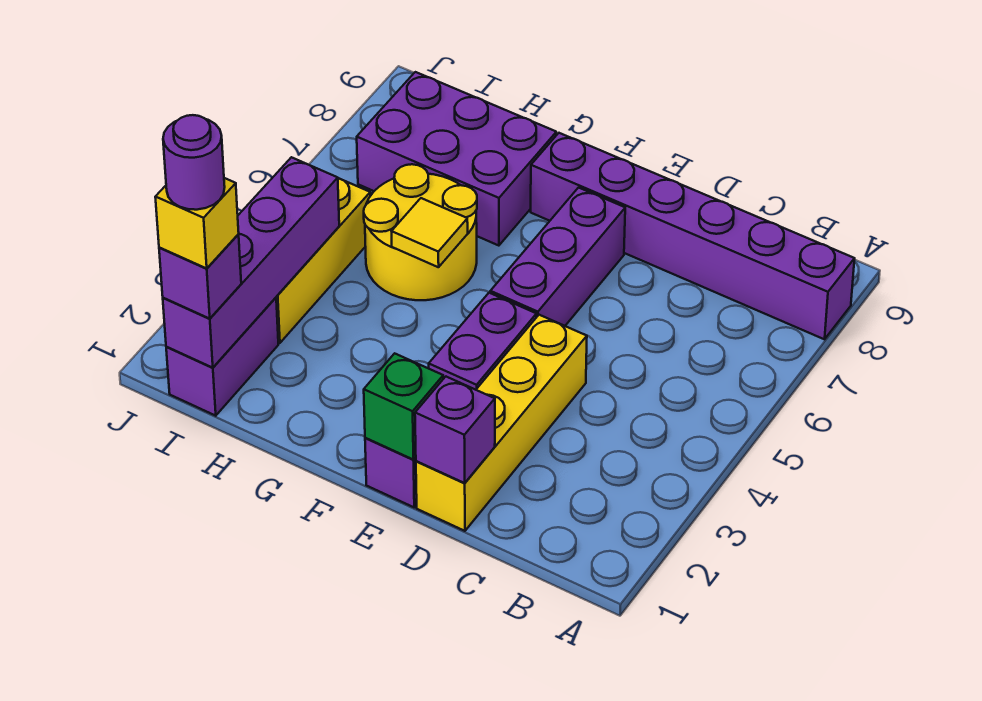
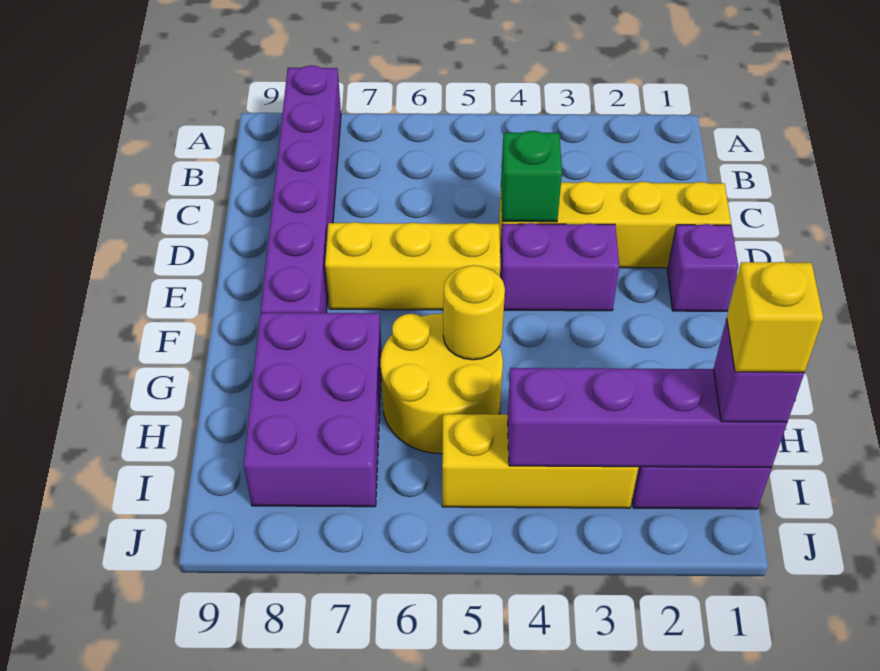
purple brick D1 level 2 -> none
green brick E1 level 2 -> green brick D4 level 2
purple brick E5:E7 level 1 -> yellow brick E5:E7 level 1
yellow tile G5 level 2 -> yellow round brick G5 level 2
purple round brick I1 level 5 -> none

